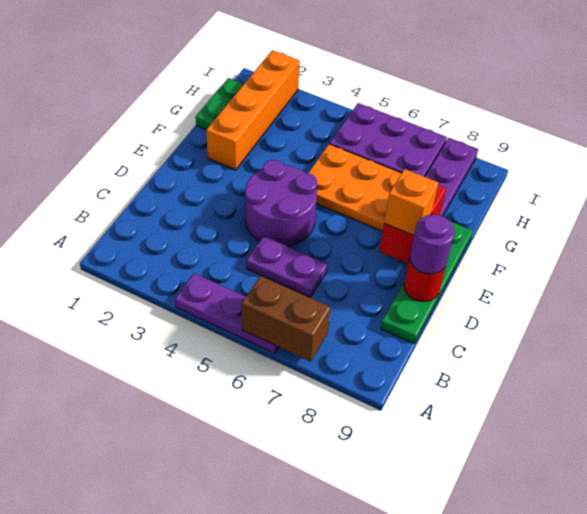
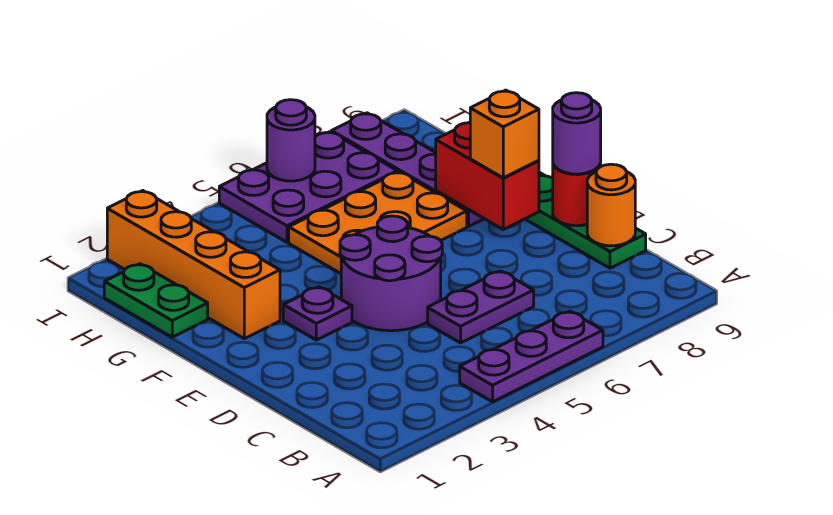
brown brick A6:A7 level 2 -> none
none -> orange round brick C9 level 2
none -> purple plate E3 level 1
none -> purple round brick I6 level 2

